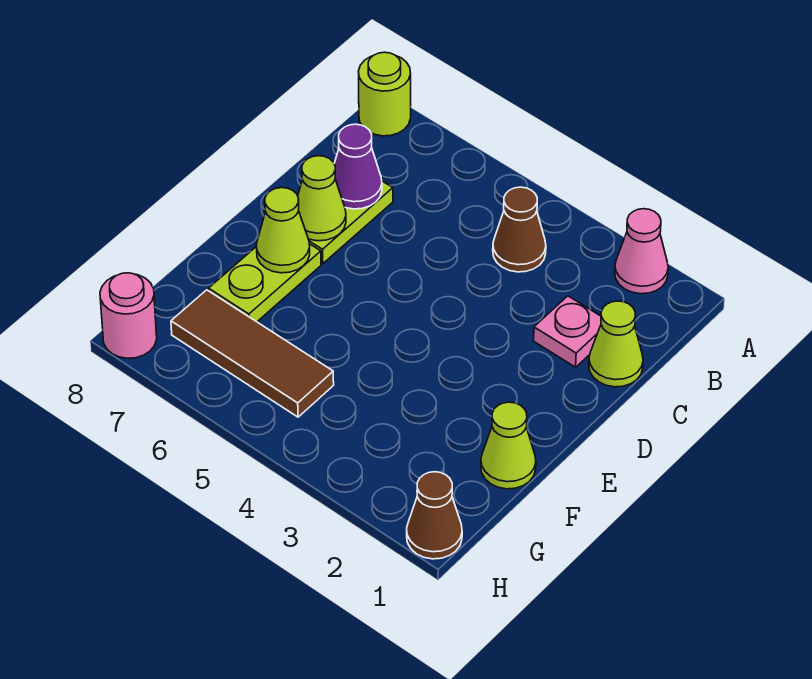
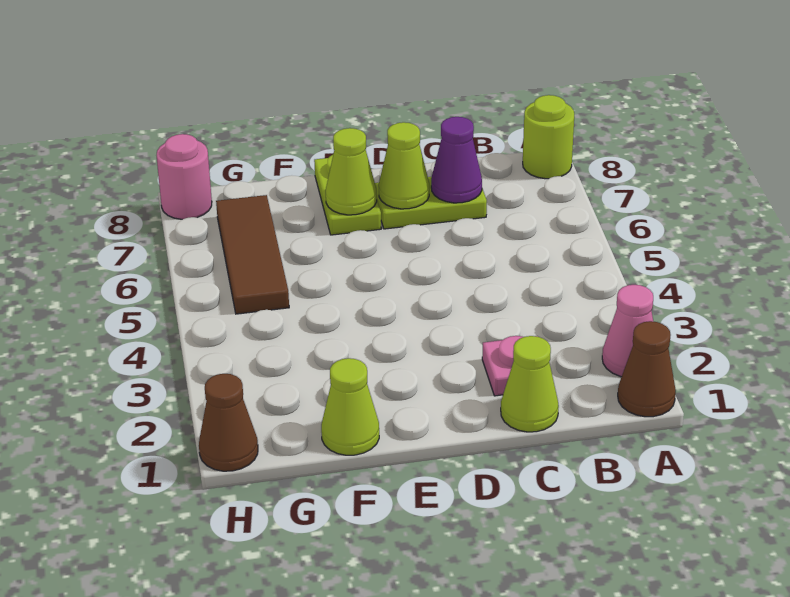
brown cone B4 level 1 -> brown cone A1 level 1
lime plate E7:F7 level 1 -> lime plate E7:E8 level 1

